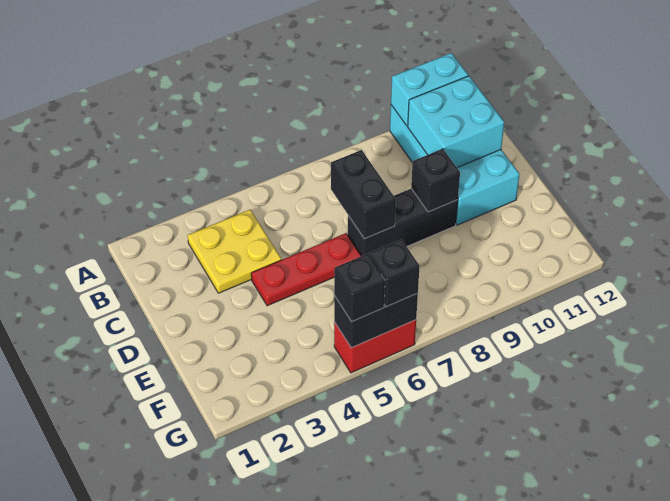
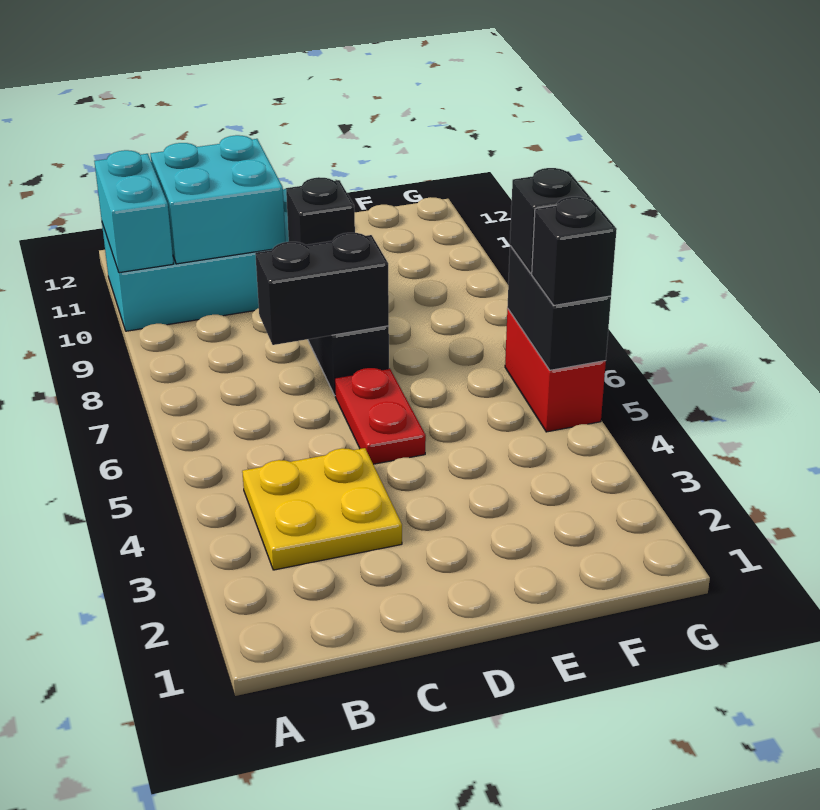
red plate D4:D6 level 1 -> red plate D5:D6 level 1

